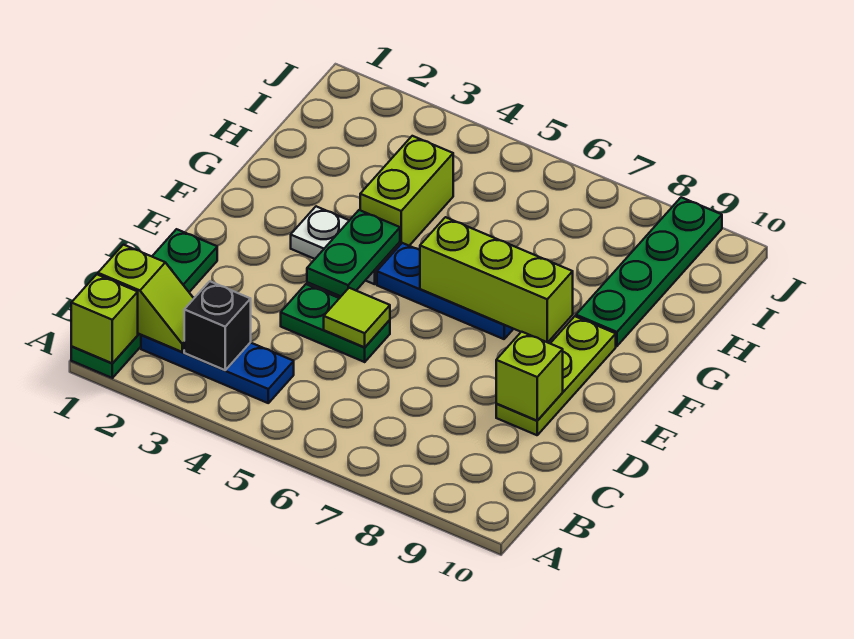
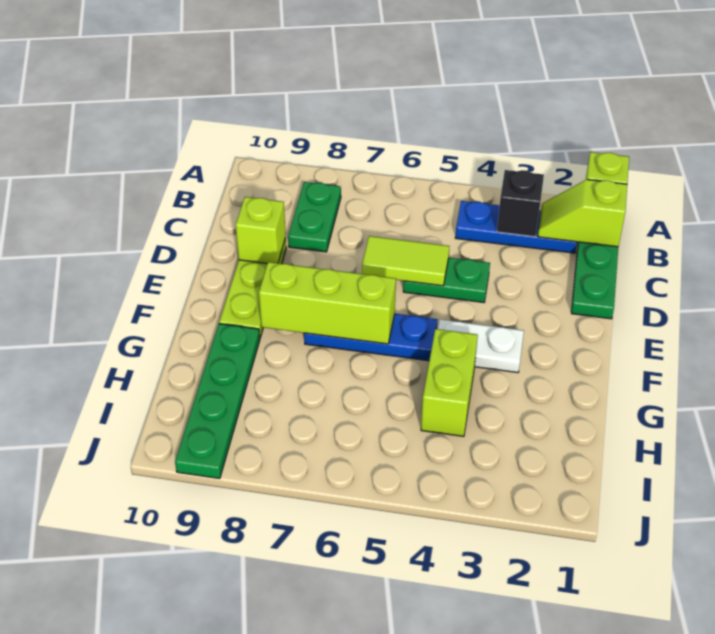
lime tile D5 level 2 -> lime tile D5:D6 level 2
green plate E4:F4 level 2 -> green plate B8:C8 level 1

